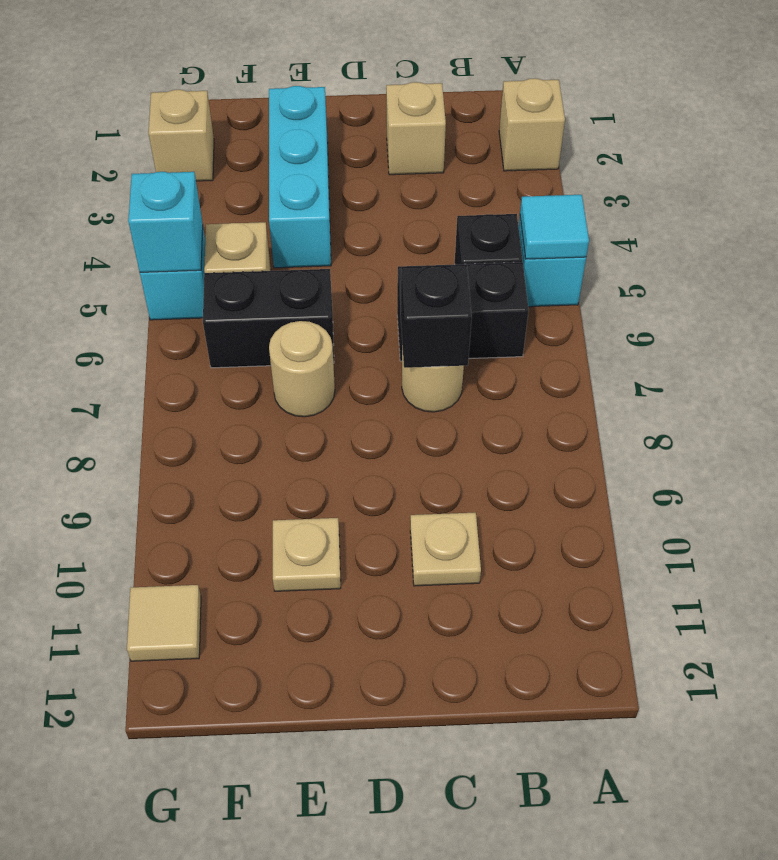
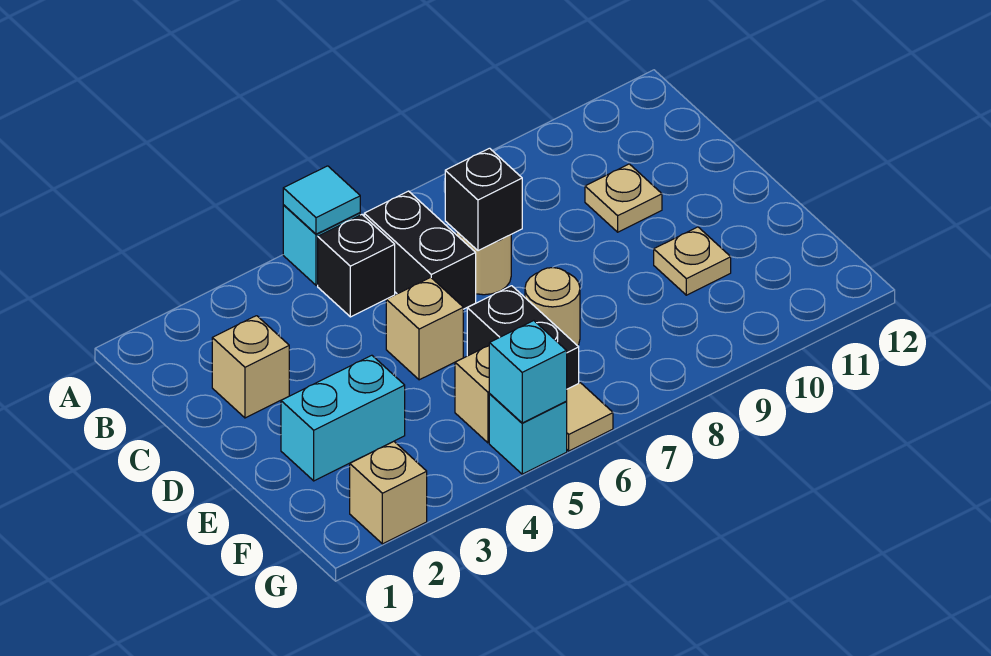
tan brick A2 level 1 -> tan brick D5 level 1
cyan brick E2:E4 level 1 -> cyan brick E2:E3 level 1
tan tile G11 level 1 -> tan tile G6 level 1

